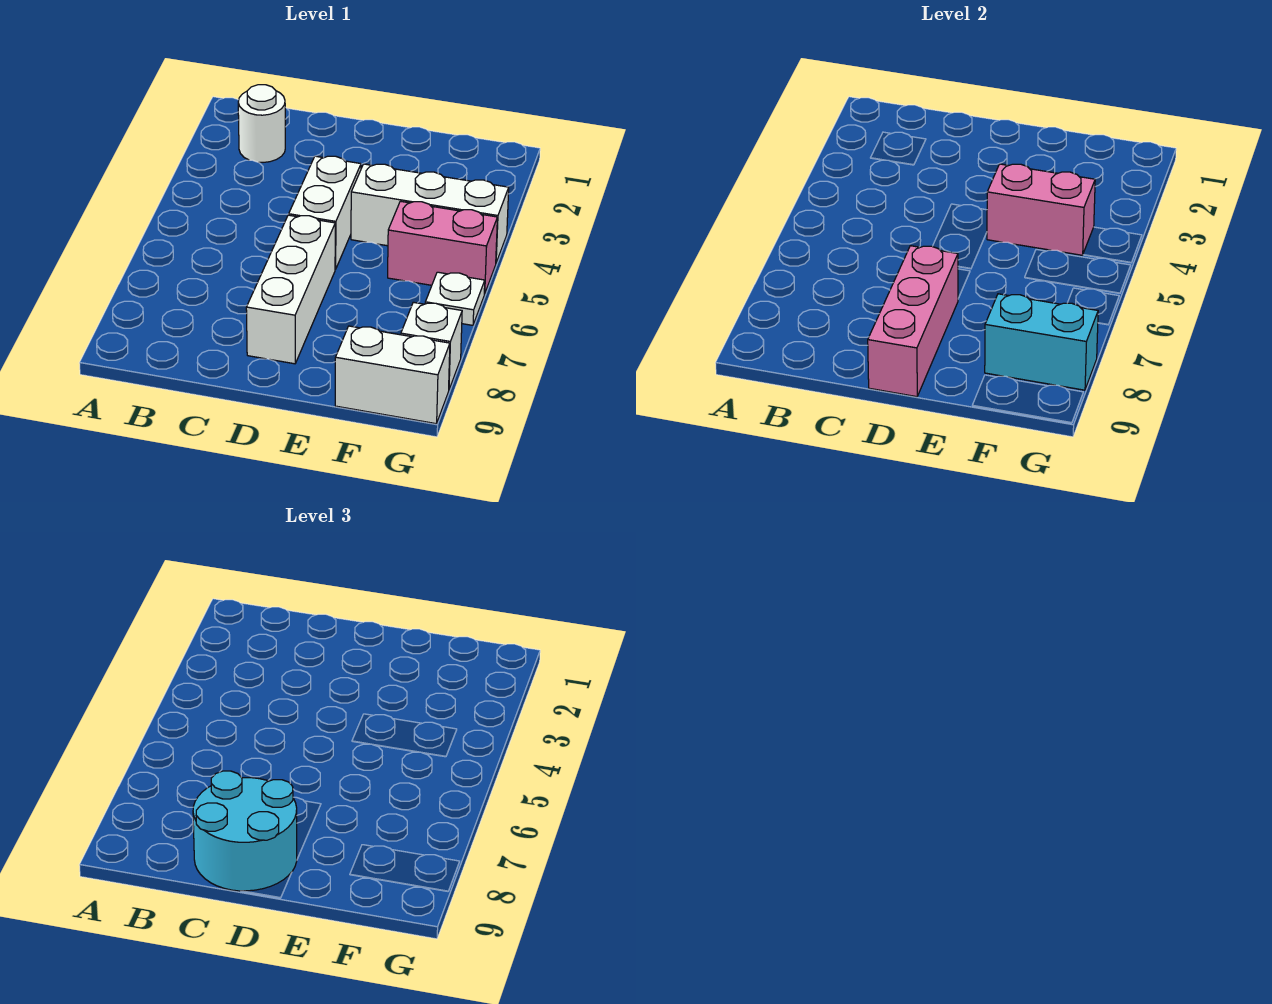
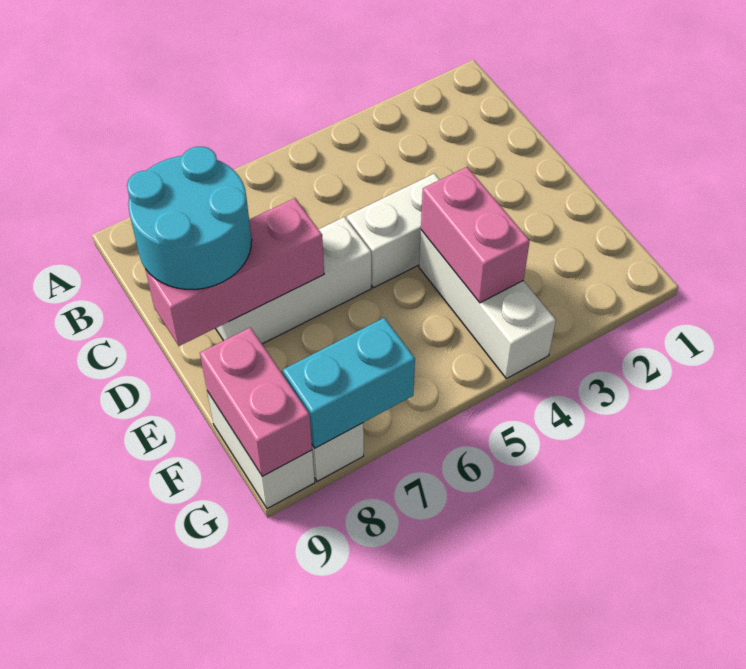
white round brick B2 level 1 -> none
pink brick F5:G5 level 1 -> pink brick F9:G9 level 2
cyan brick F8:G8 level 2 -> cyan brick G7:G8 level 2
white plate G6 level 1 -> none

